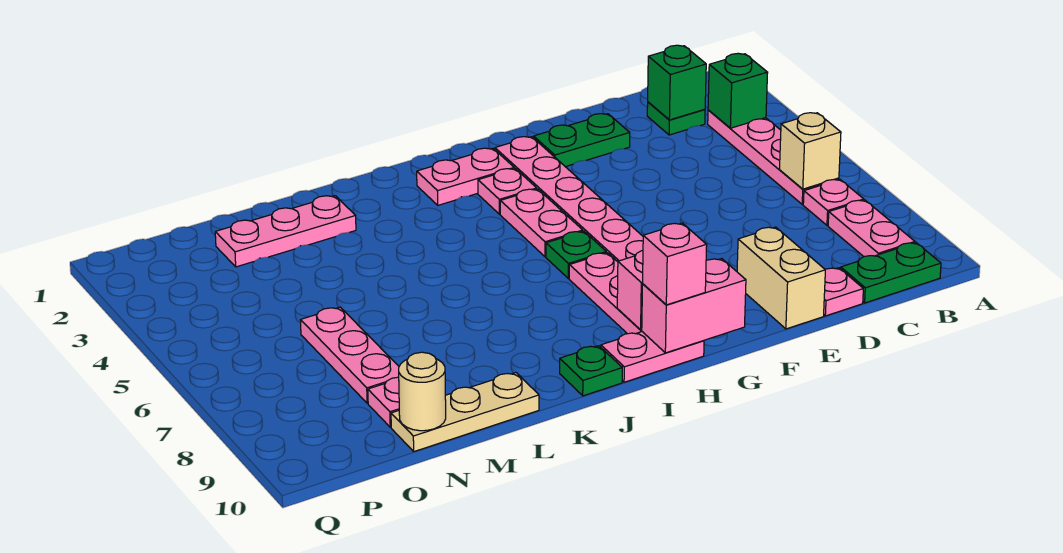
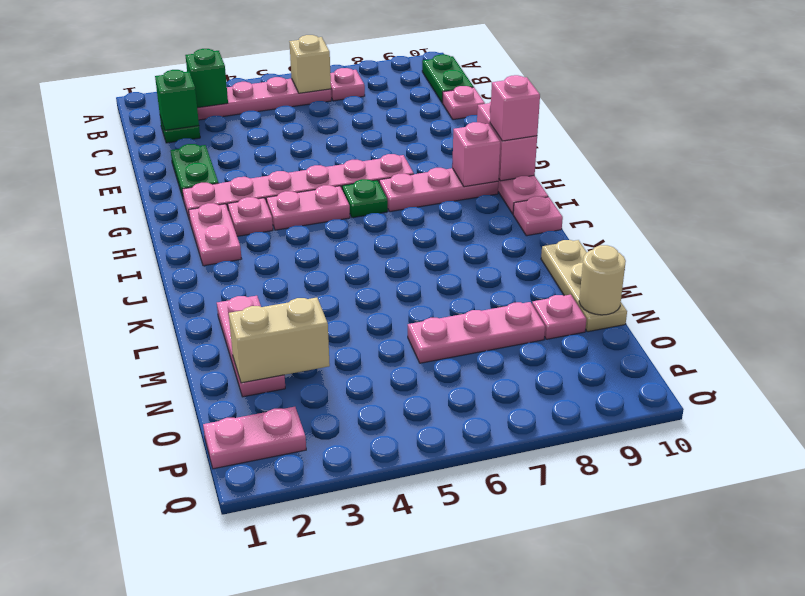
pink plate B8:B9 level 1 -> pink plate P1:P2 level 1
tan brick E9:E10 level 1 -> tan brick N2:N3 level 2
green plate J10 level 1 -> pink plate J10 level 1

